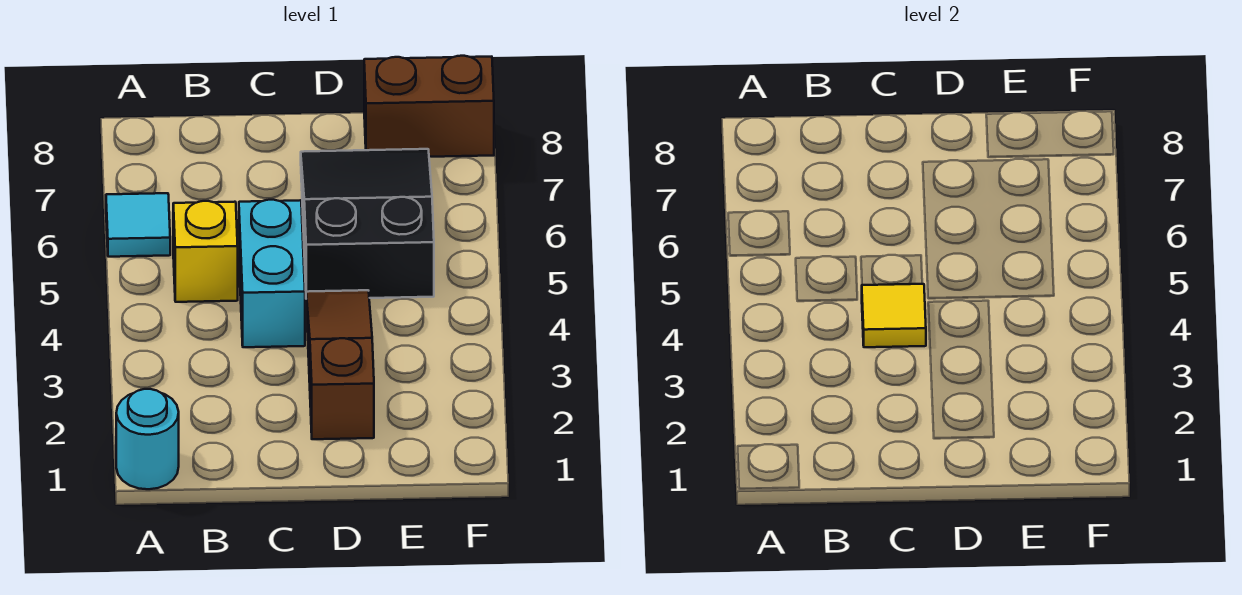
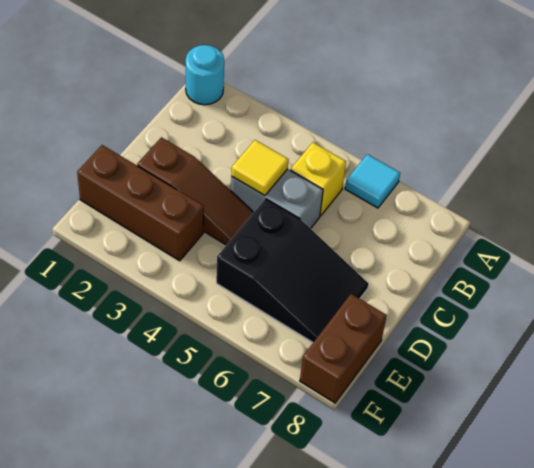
cyan brick C4:C5 level 1 -> grey brick C4:C5 level 1
none -> brown brick E1:E3 level 1

